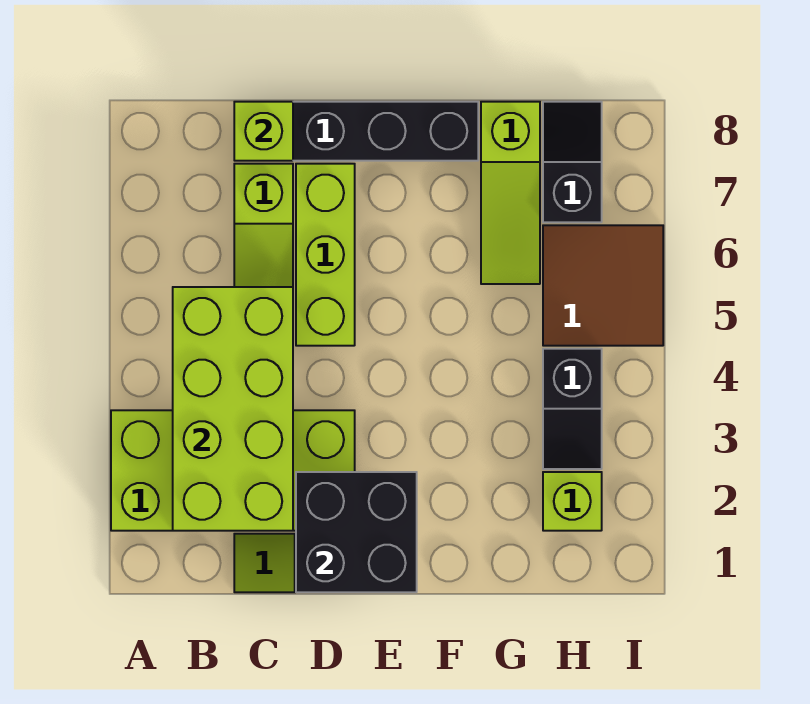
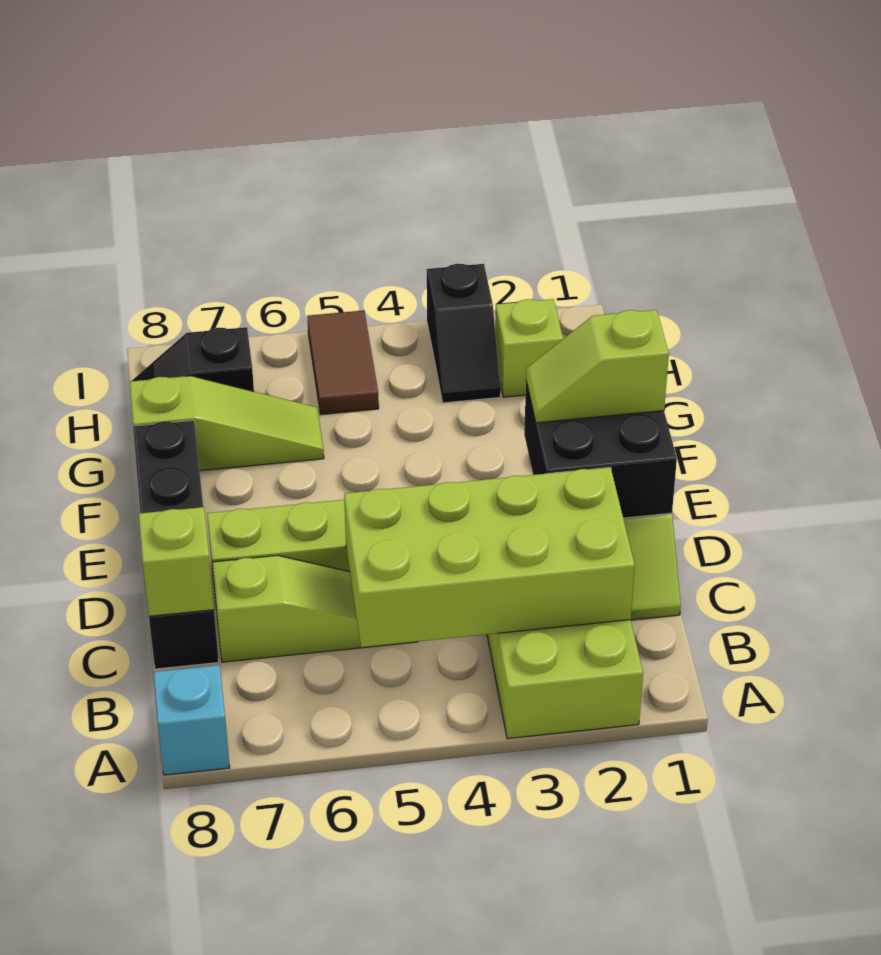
none -> cyan brick A8 level 1
none -> lime slope E1:E2 level 3 top 1
black slope H3:H4 level 1 top 4 -> black slope H3:I3 level 1 top I
brown tile H5:I6 level 1 -> brown tile H5:I5 level 1

